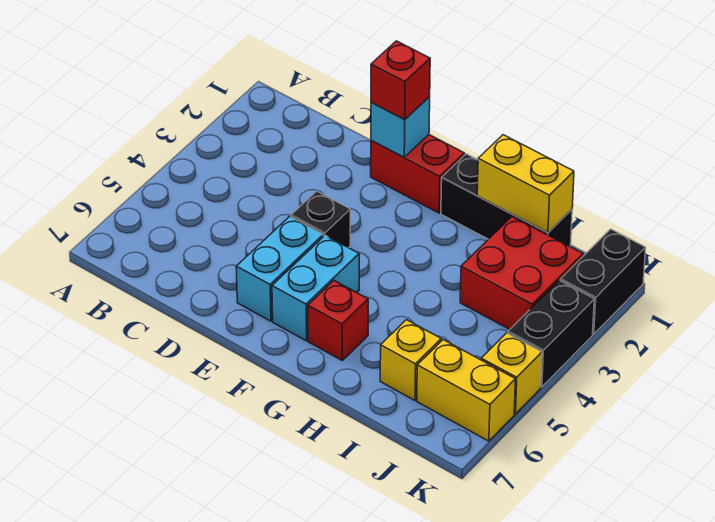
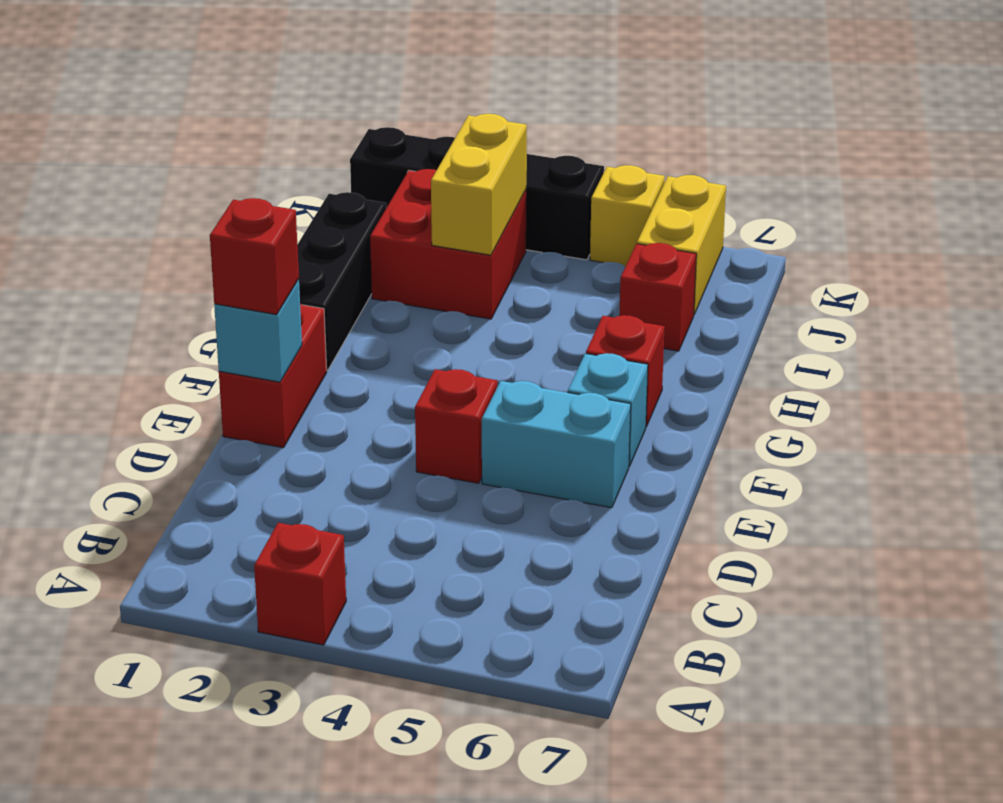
none -> red brick A3 level 1
black brick E4 level 1 -> red brick E4 level 1
cyan brick F5:F6 level 1 -> cyan brick F6 level 1
yellow brick H1:I1 level 2 -> yellow brick I3:J3 level 2
yellow brick I6 level 1 -> red brick I6 level 1

